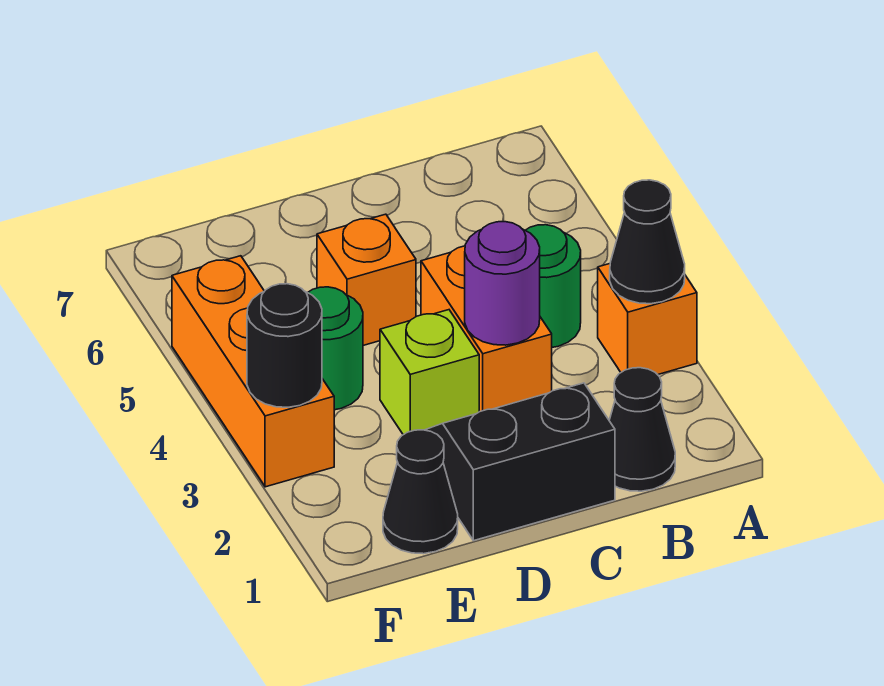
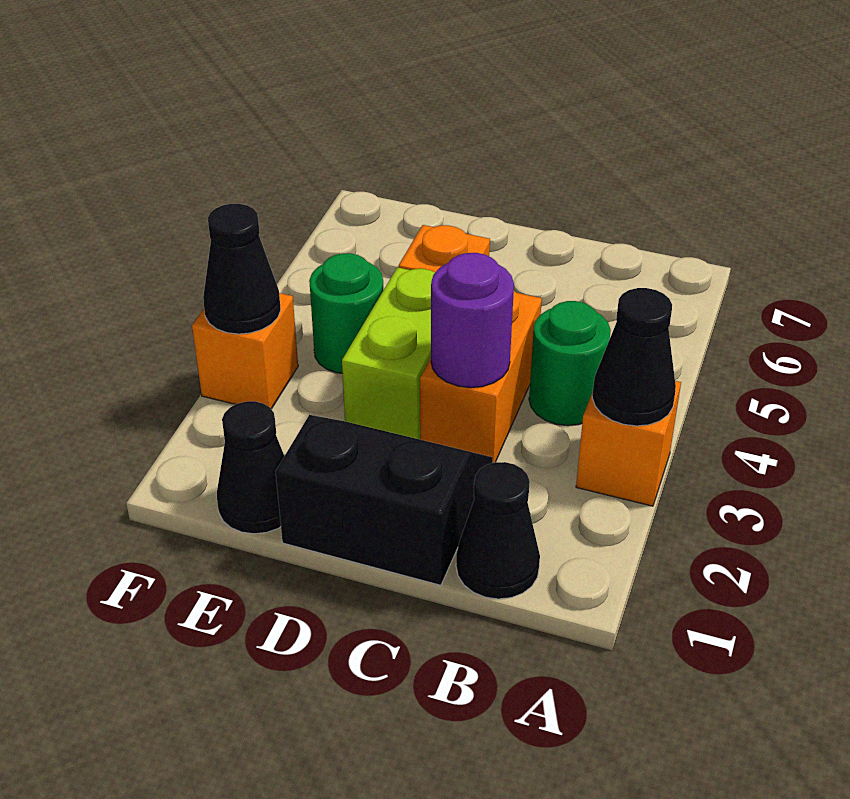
lime brick D3 level 1 -> lime brick D3:D4 level 1
orange brick F3:F5 level 1 -> orange brick F3 level 1
black round brick F3 level 2 -> black cone F3 level 2

